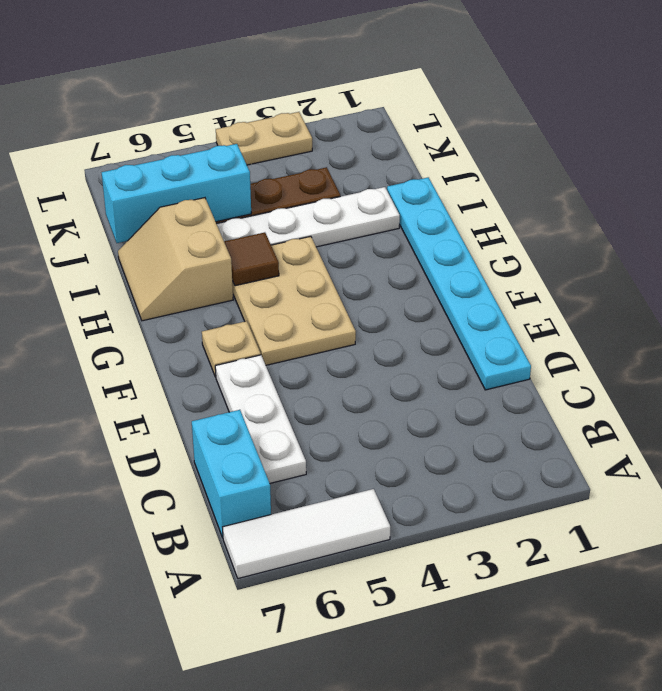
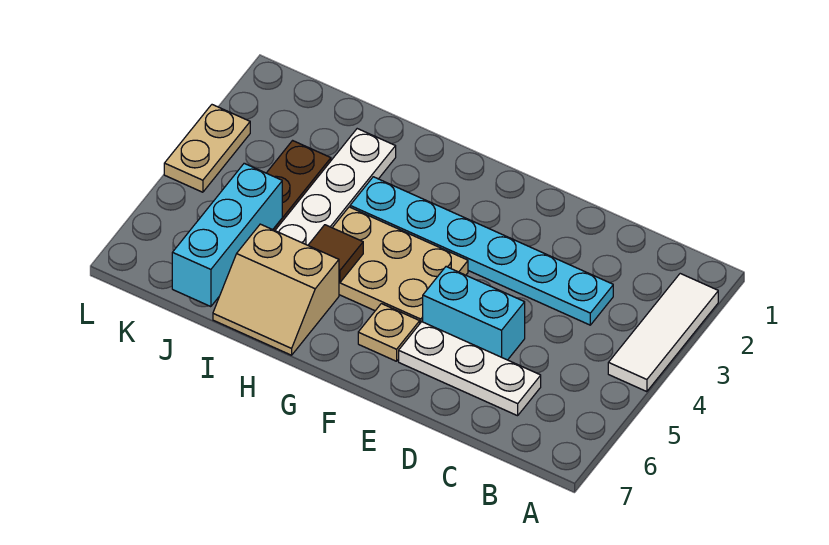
white tile A5:A7 level 1 -> white tile A2:A4 level 1
cyan brick B7:C7 level 1 -> cyan brick D5:E5 level 1
cyan plate D1:I1 level 1 -> cyan plate C3:H3 level 1

